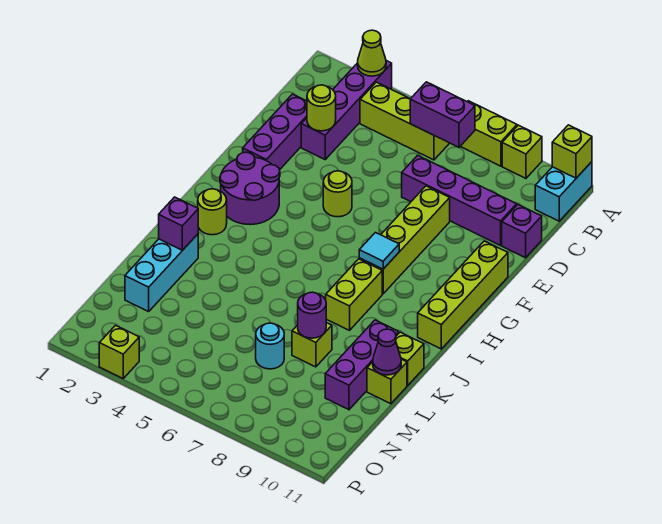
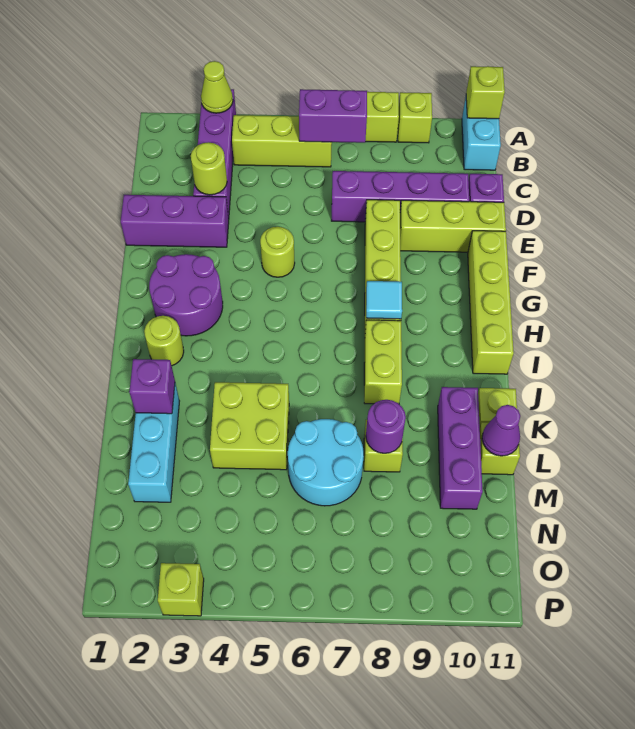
purple brick D2:F2 level 1 -> purple brick E1:E3 level 1
none -> lime brick E9:E11 level 1
none -> lime brick K4:L5 level 1
cyan round brick M7 level 1 -> cyan round brick L6:M7 level 1

